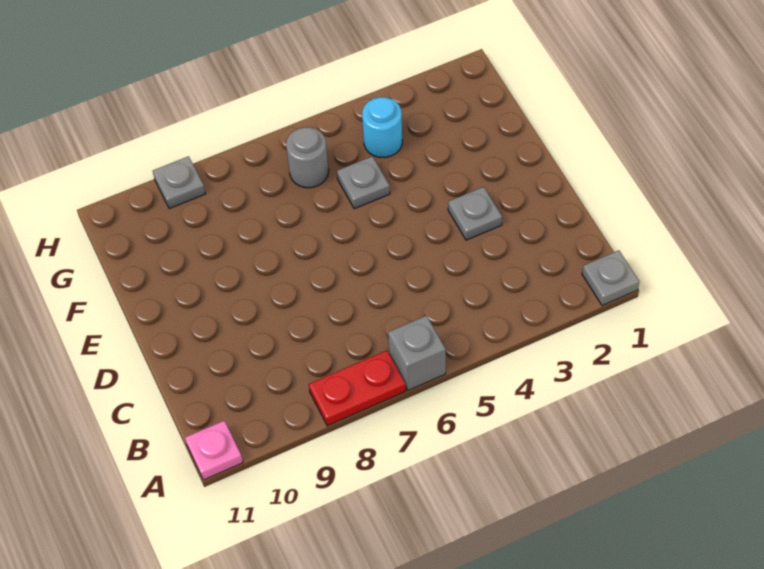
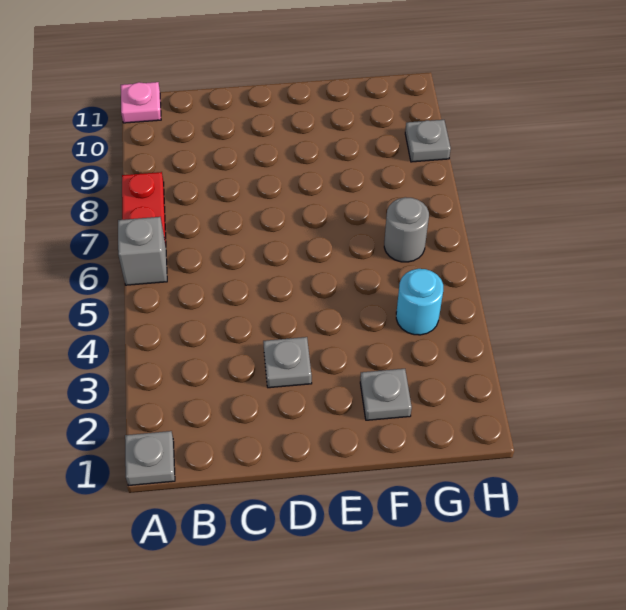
grey plate F5 level 1 -> grey plate F2 level 1

